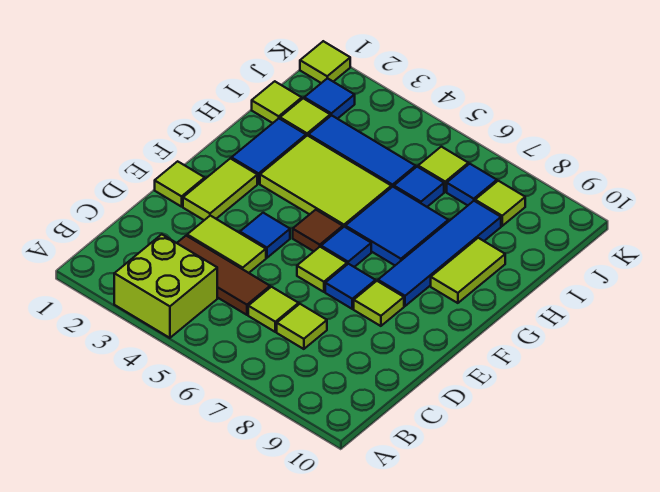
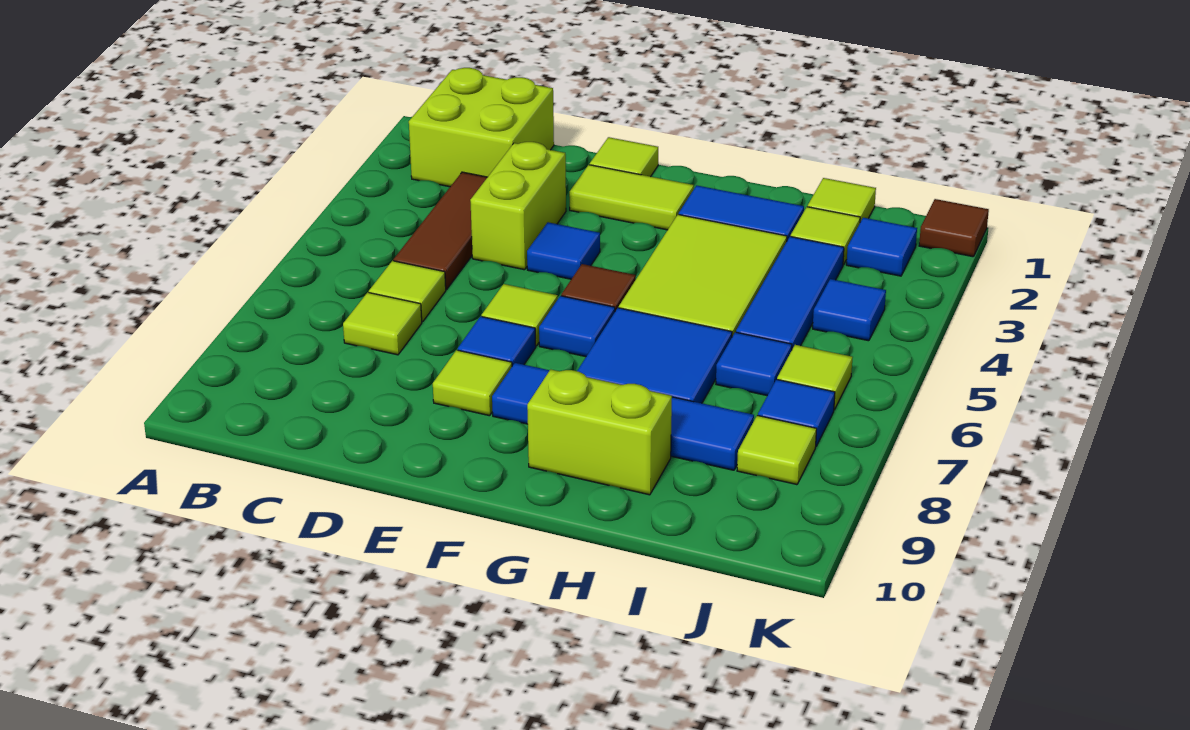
lime brick A3:B4 level 1 -> lime brick B1:C2 level 1
lime tile D3:D4 level 1 -> lime brick D3:D4 level 1
lime tile G9:H9 level 1 -> lime brick G9:H9 level 1
none -> blue tile J4 level 1
lime tile K1 level 1 -> brown tile K1 level 1

